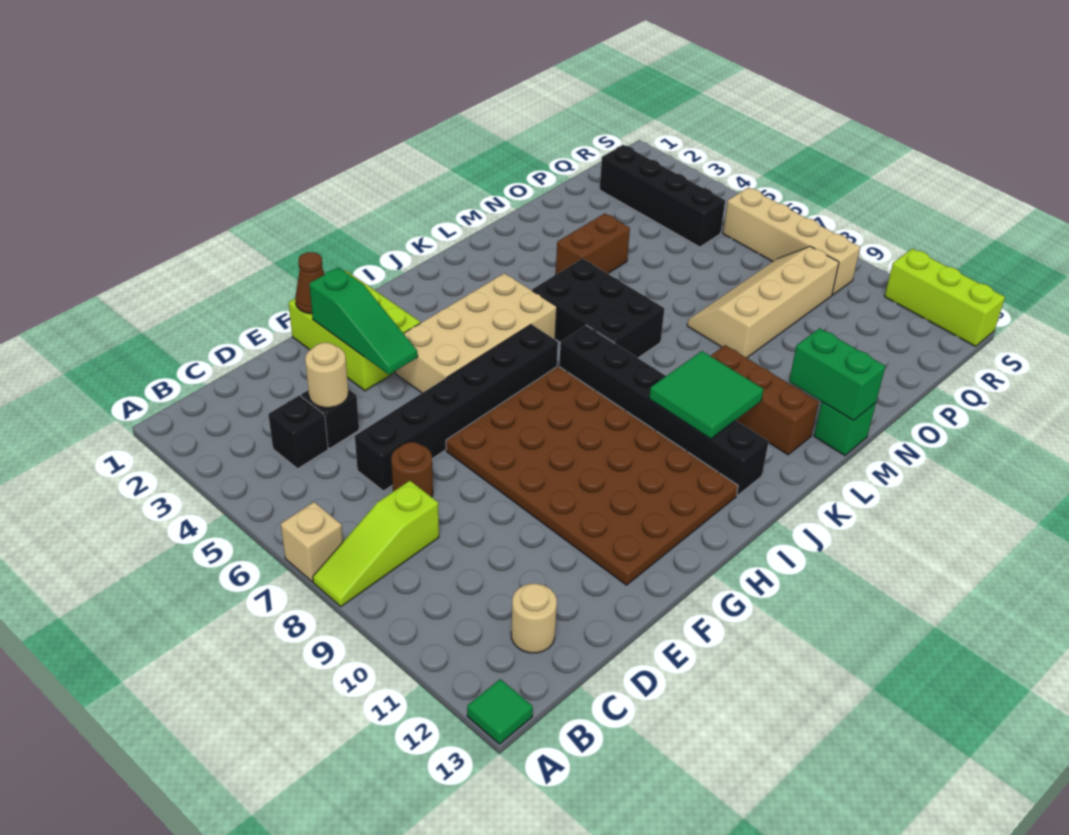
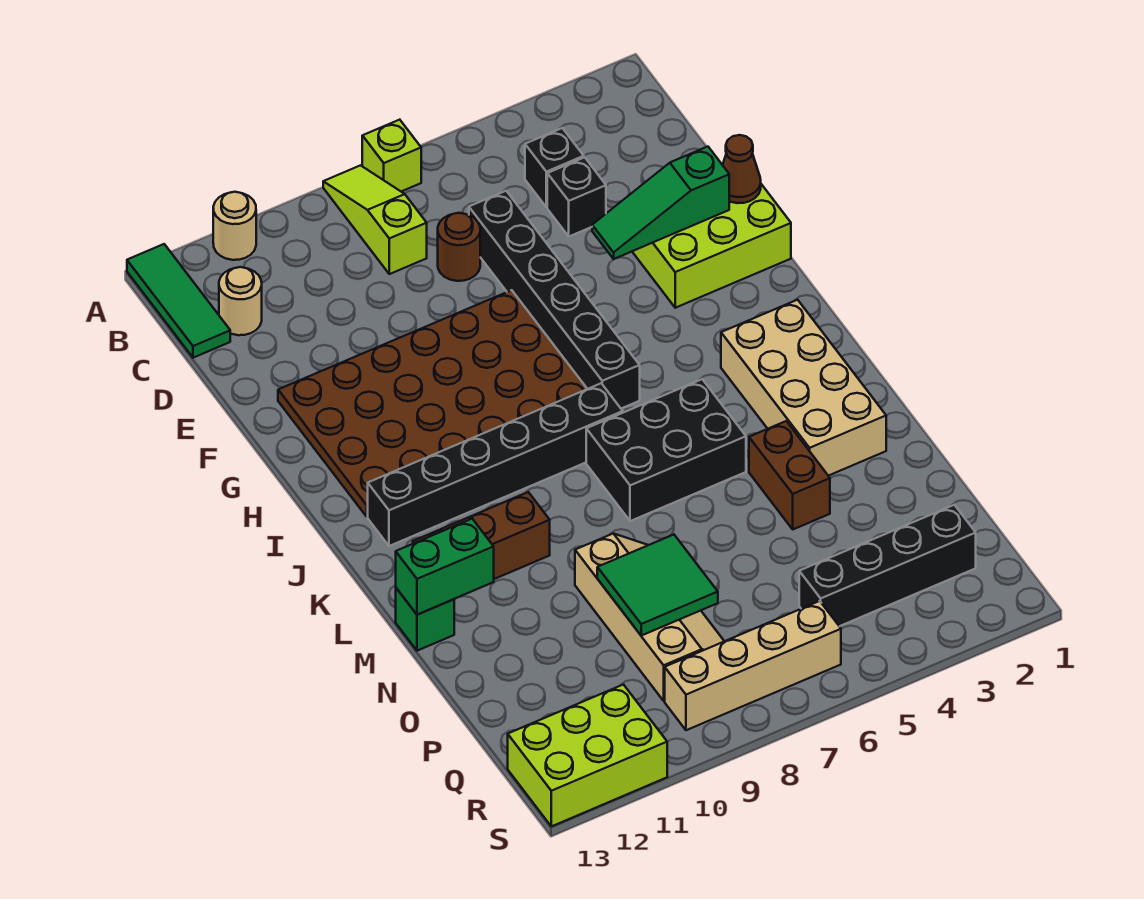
tan brick A7 level 1 -> lime brick A7 level 1
green tile A13 level 1 -> green tile A13:C13 level 1
tan round brick D4 level 2 -> tan round brick A11 level 1
tan brick G4:J5 level 1 -> tan brick J2:M3 level 1
green tile J10:K11 level 2 -> green tile O8:P9 level 2
lime brick S11:S13 level 1 -> lime brick R11:S13 level 1

